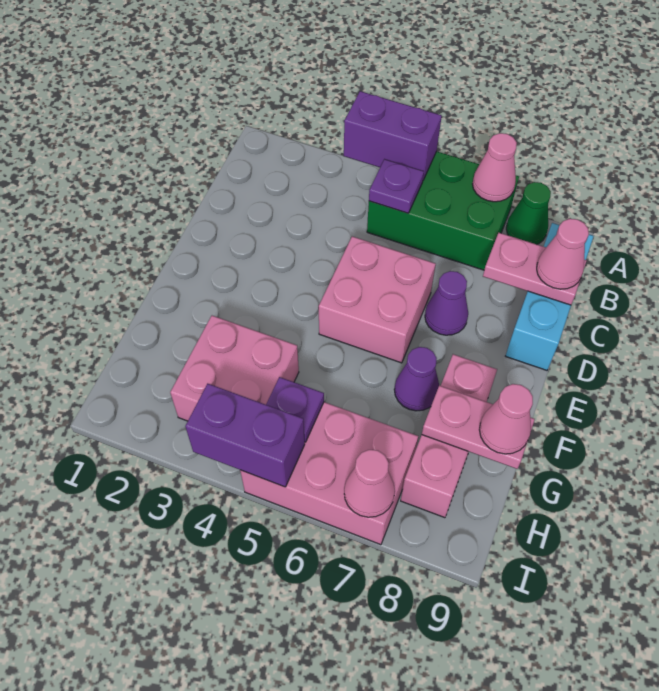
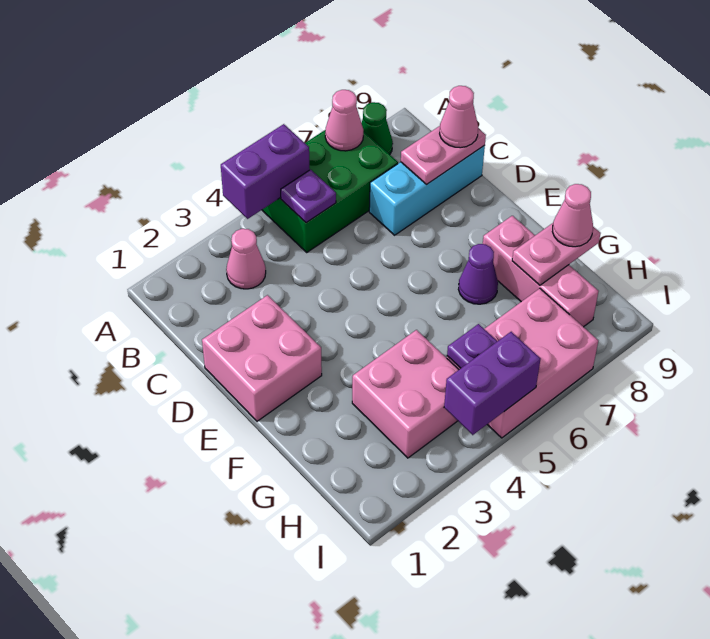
cyan brick B9:D9 level 1 -> cyan brick C7:C9 level 1
pink brick D5:E6 level 1 -> pink brick D1:E2 level 1
purple cone D7 level 1 -> none
pink cone I7 level 2 -> pink cone B3 level 1

